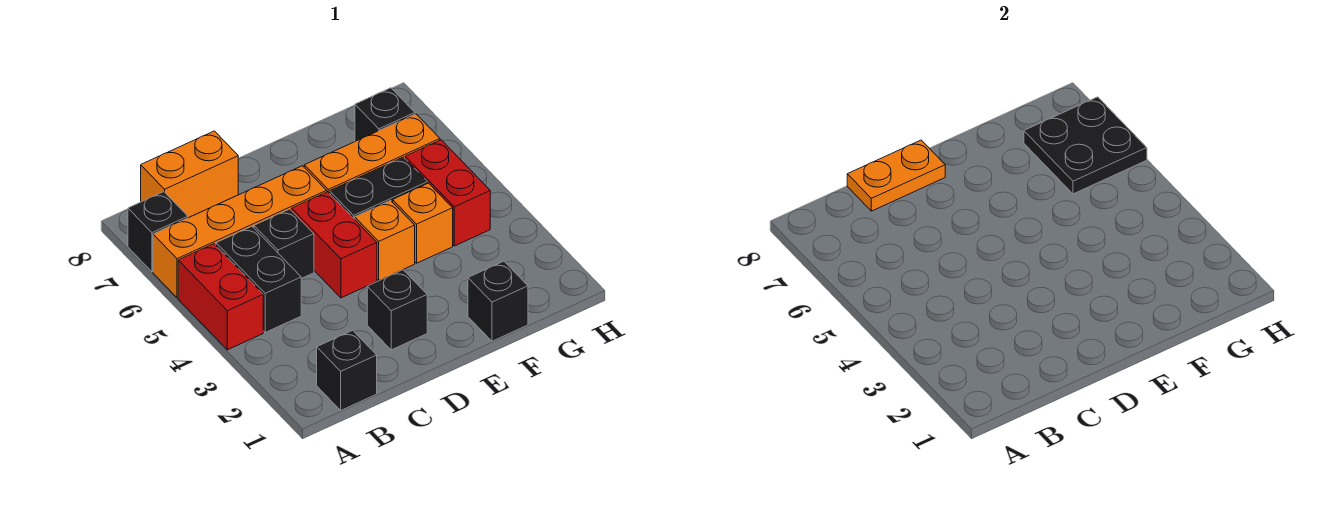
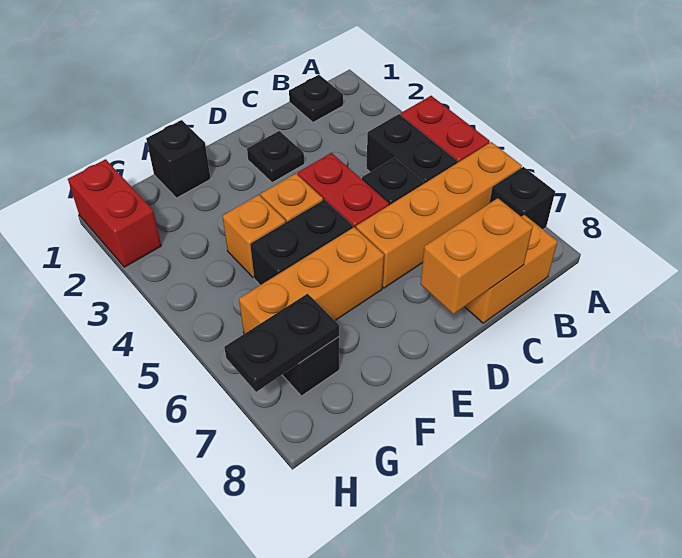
black brick B1 level 1 -> black plate B1 level 1
orange plate C8:D8 level 2 -> orange brick C8:D8 level 2
black brick D2 level 1 -> black plate D2 level 1
red brick G4:G5 level 1 -> red brick H1:H2 level 1
black plate G6:H7 level 2 -> black plate G7:H7 level 2

